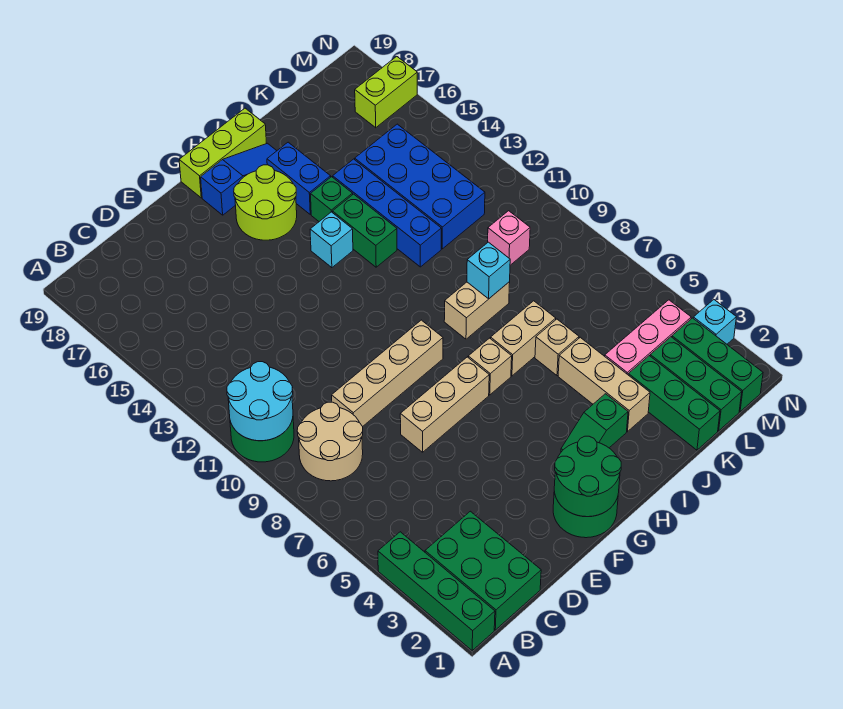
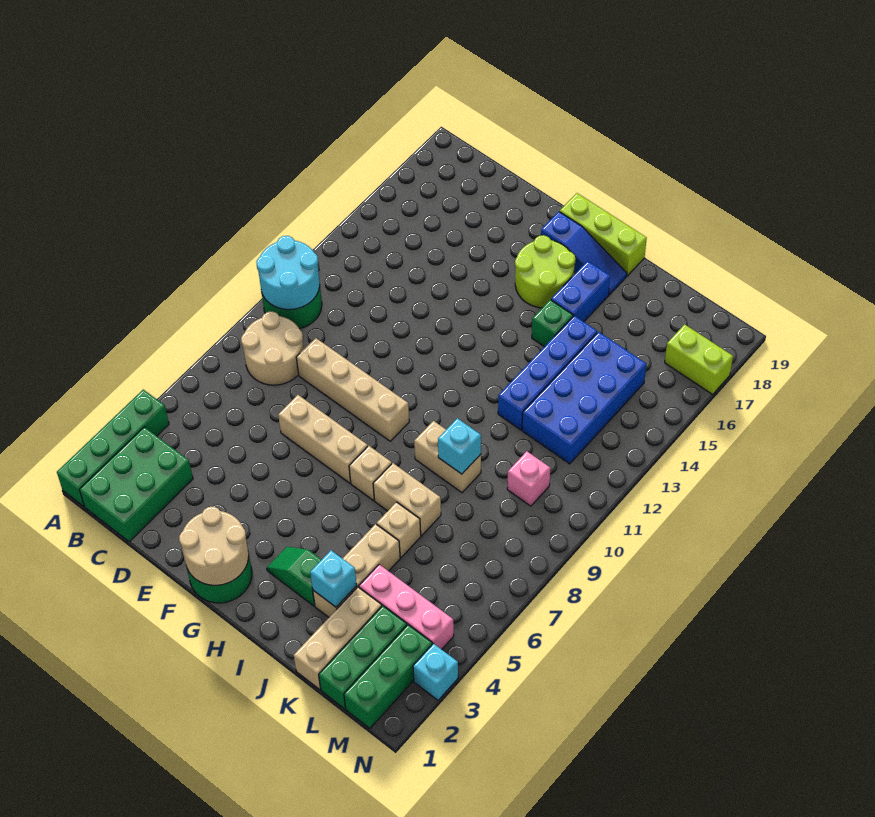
green round brick F1:G2 level 2 -> tan round brick F1:G2 level 2
cyan brick H14 level 1 -> cyan brick J3 level 2
green brick I13:I14 level 1 -> none
green brick K1:K3 level 1 -> tan brick K1:K3 level 1

